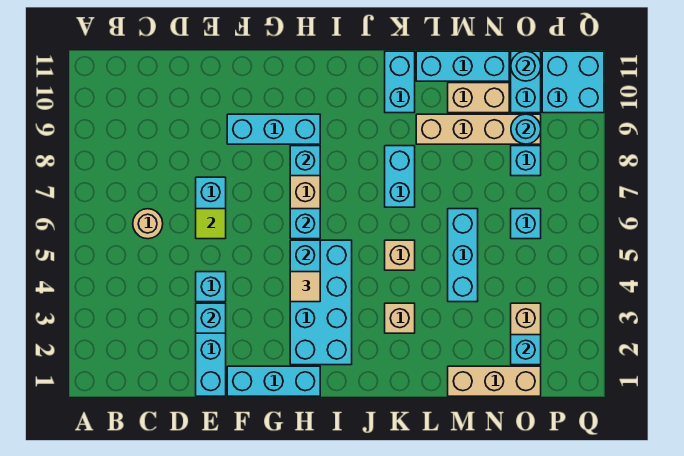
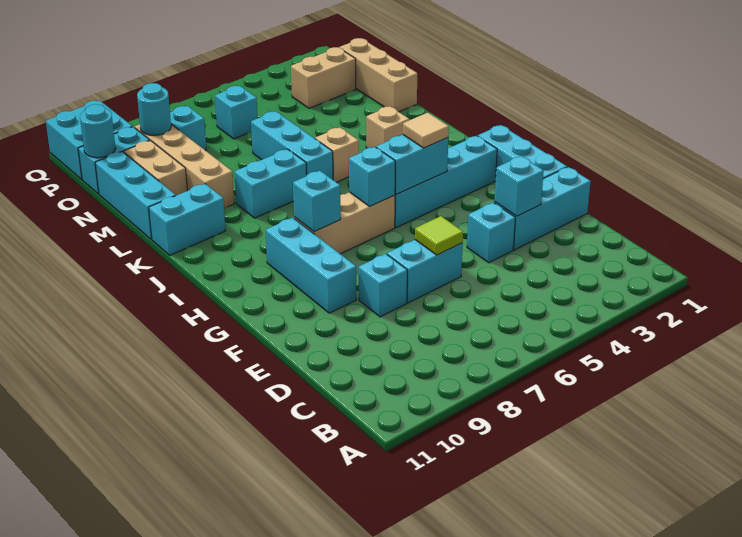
tan round brick C6 level 1 -> none
cyan brick H2:I5 level 1 -> cyan brick H2:H5 level 1
cyan brick M4:M6 level 1 -> cyan brick K6:M6 level 1
cyan brick O2 level 2 -> cyan brick E8 level 1

